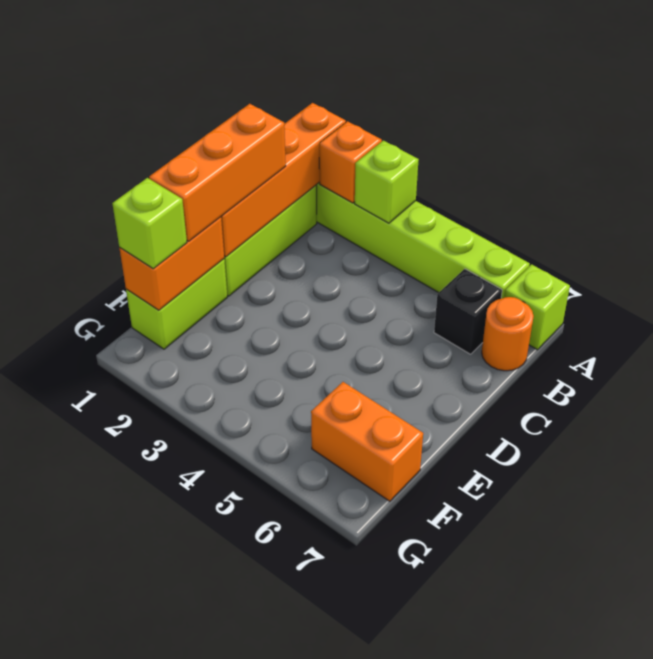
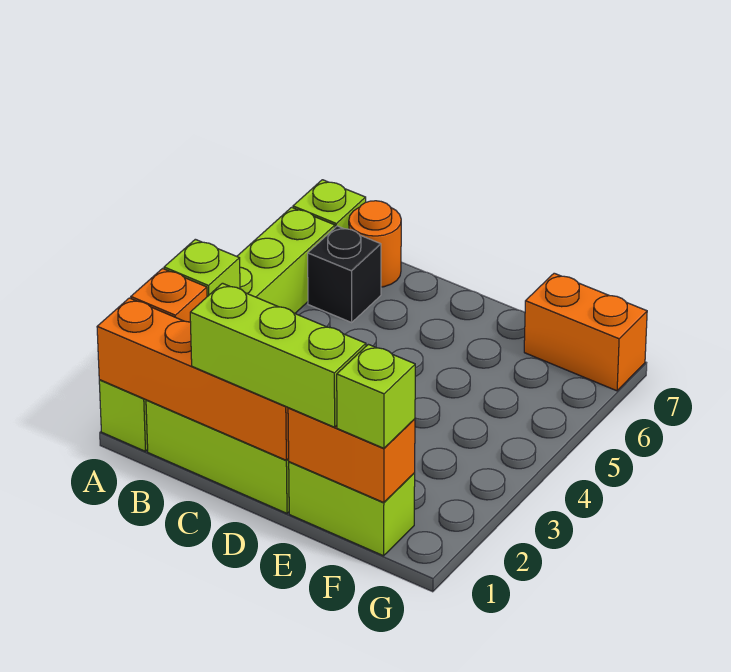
orange brick C1:E1 level 3 -> lime brick C1:E1 level 3
orange brick F6:F7 level 1 -> orange brick F7:G7 level 1

